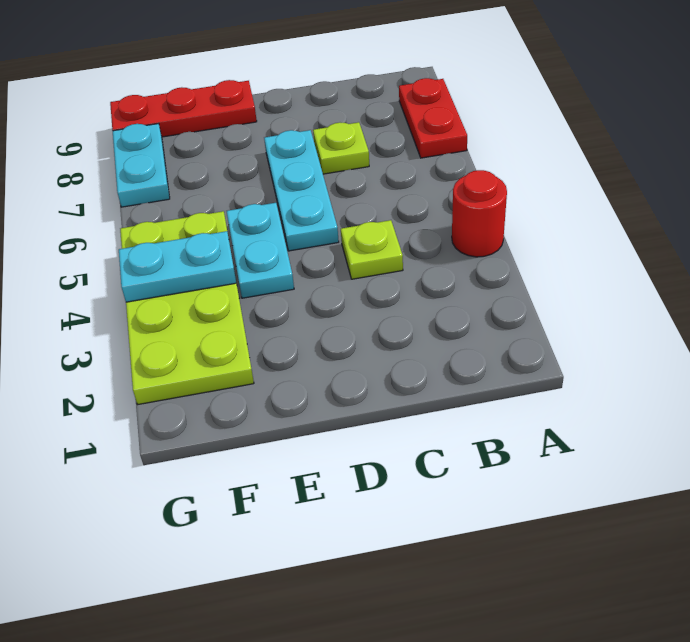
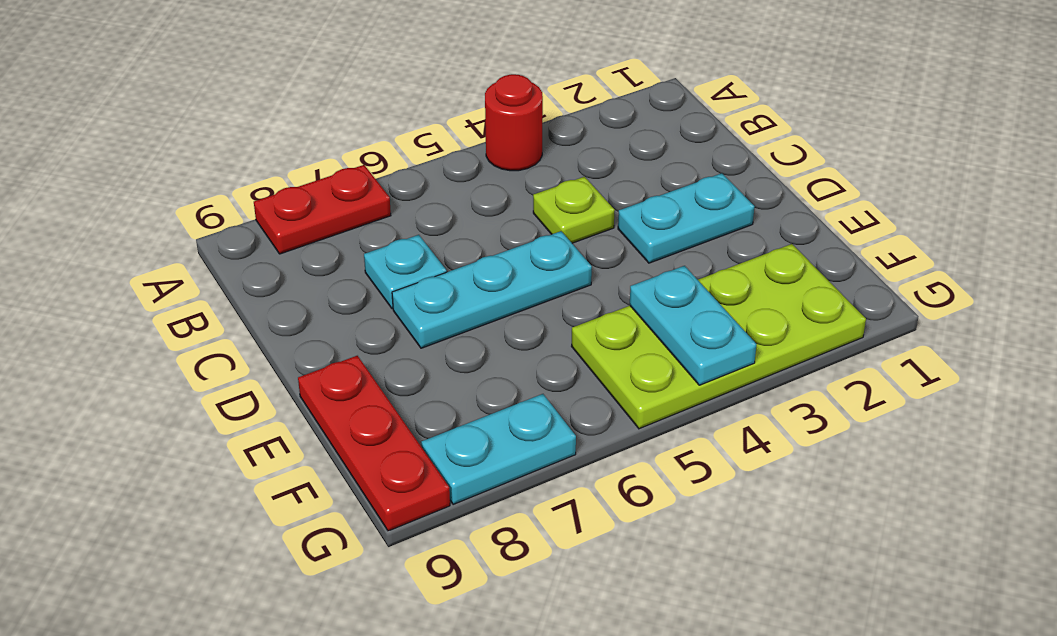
lime plate C7 level 1 -> cyan plate C7 level 1
cyan plate E4:E5 level 1 -> cyan plate D2:D3 level 1

